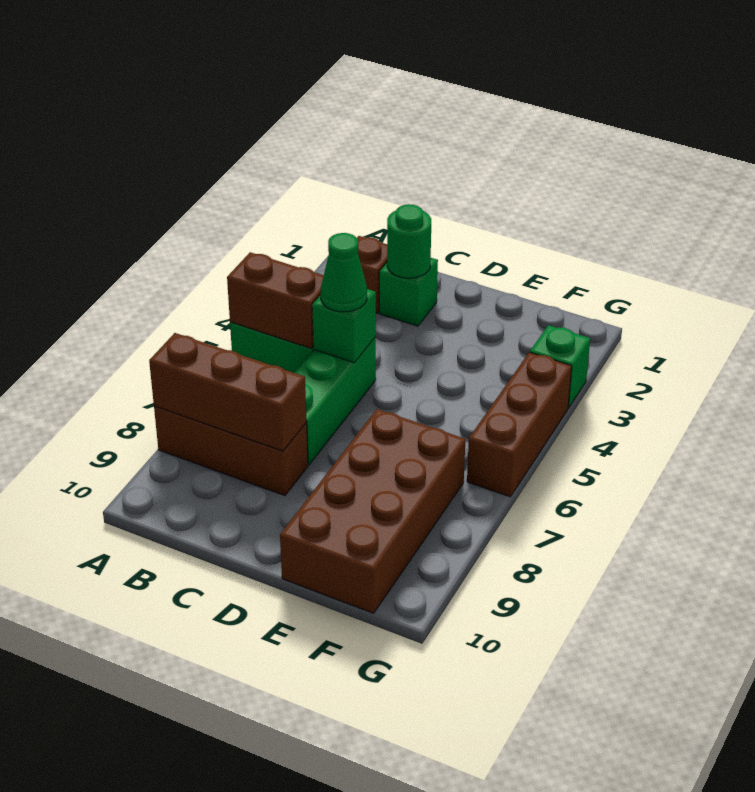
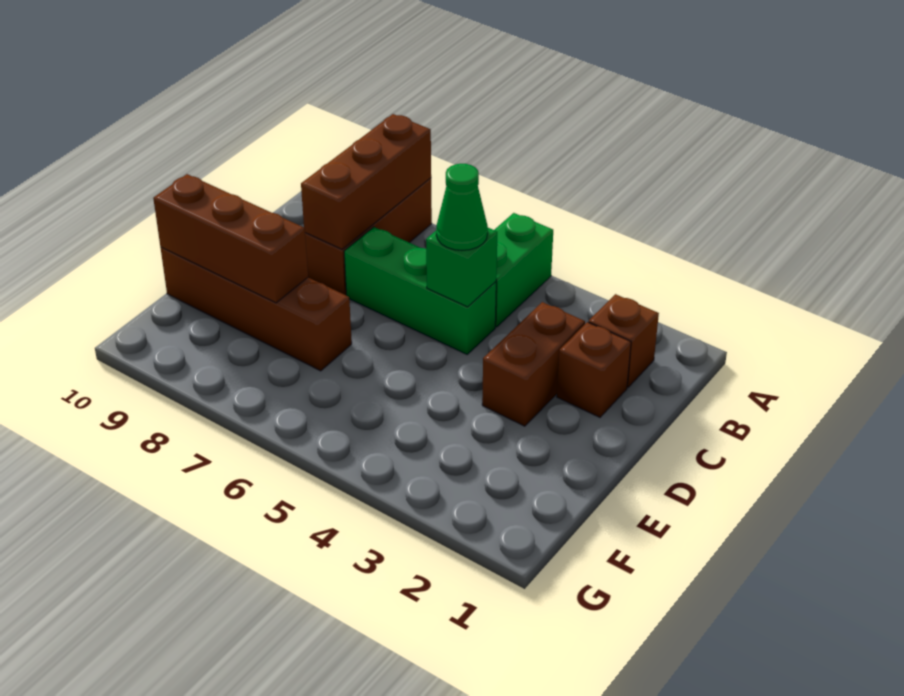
brown brick A5:B5 level 2 -> brown brick C3:D3 level 1
green brick C2 level 1 -> brown brick C2 level 1
green round brick C2 level 2 -> none
brown brick E7:F10 level 1 -> brown brick E7:E10 level 1
green brick G3 level 1 -> none
brown brick G4:G6 level 1 -> brown brick E8:E10 level 2

